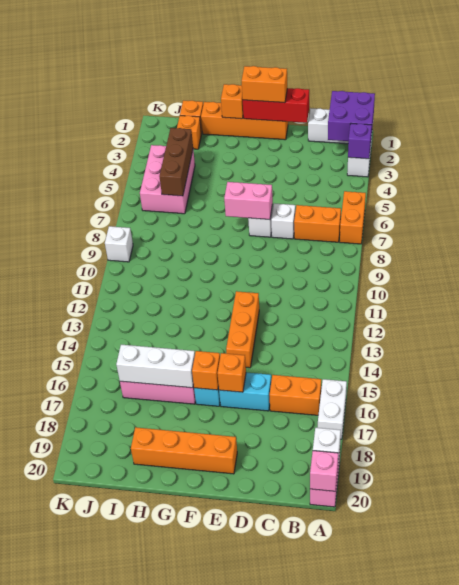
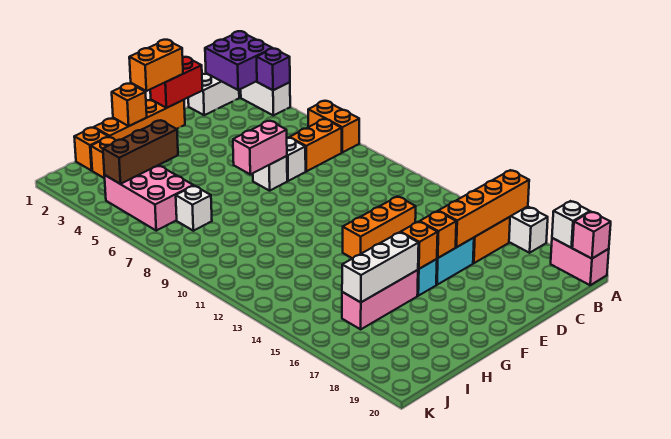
red brick D1:F1 level 2 -> red brick D1:E1 level 2
orange brick E12:E14 level 1 -> orange brick D13:F13 level 1
orange brick E19:H19 level 1 -> orange brick A16:D16 level 2
brown brick I4:I6 level 2 -> brown brick H4:J4 level 2
white brick K9 level 1 -> white brick I7 level 1

